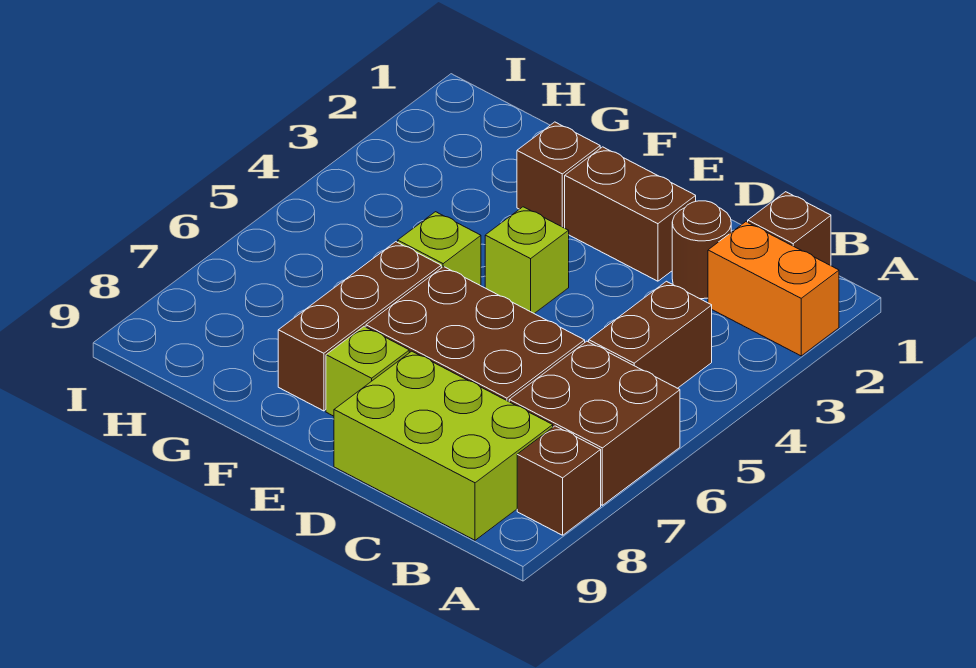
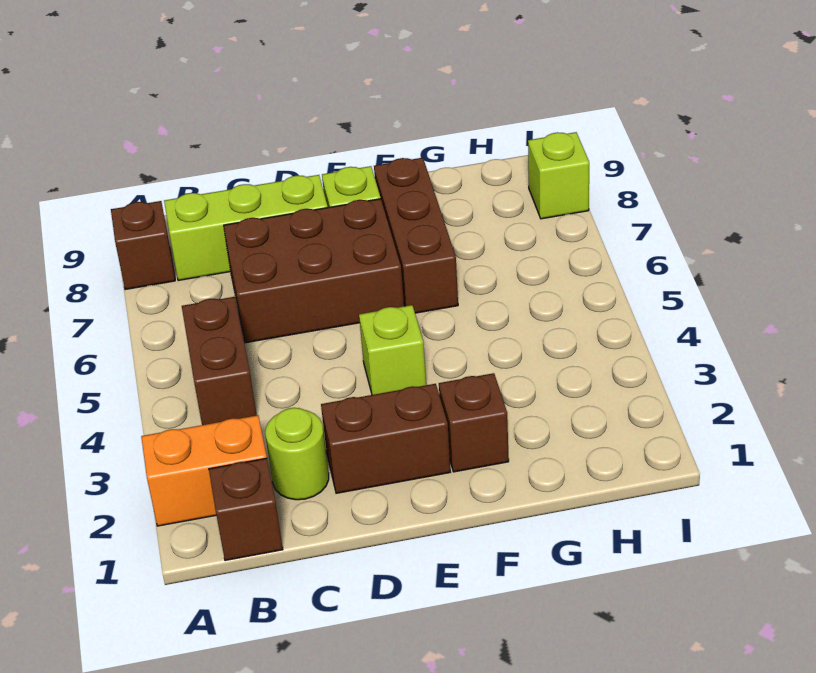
brown brick A6:B7 level 1 -> none
lime brick B8:D9 level 1 -> lime brick B8:D8 level 1
brown round brick C2 level 1 -> lime round brick C2 level 1
lime brick F5 level 1 -> lime brick I8 level 1

